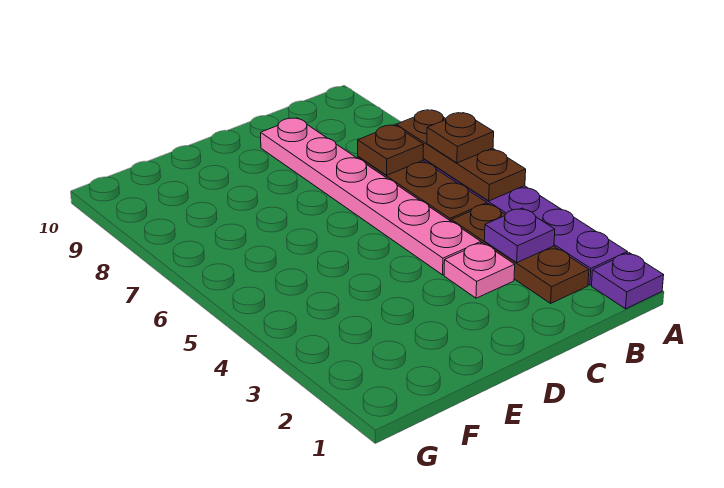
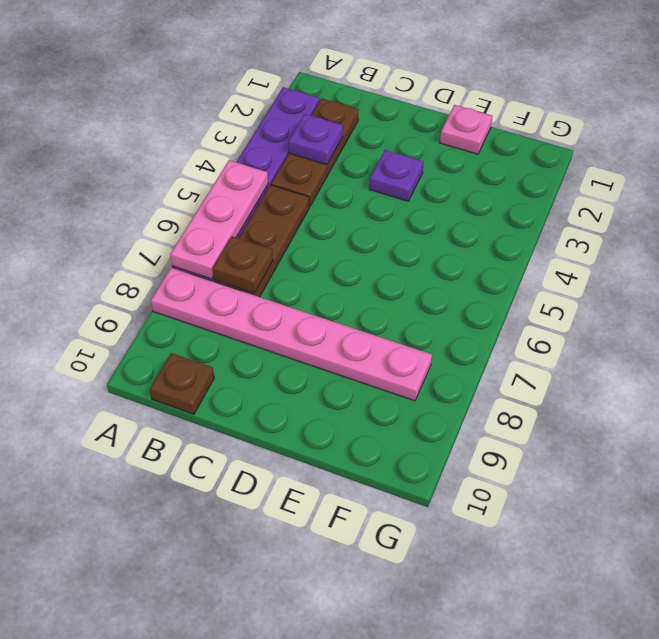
purple plate A1 level 1 -> purple plate D3 level 1
brown plate A5:A7 level 2 -> pink plate A5:A7 level 2
brown plate A6 level 3 -> brown plate B10 level 1
pink plate C3 level 1 -> pink plate E1 level 1
pink plate C4:C9 level 1 -> pink plate A8:F8 level 1

